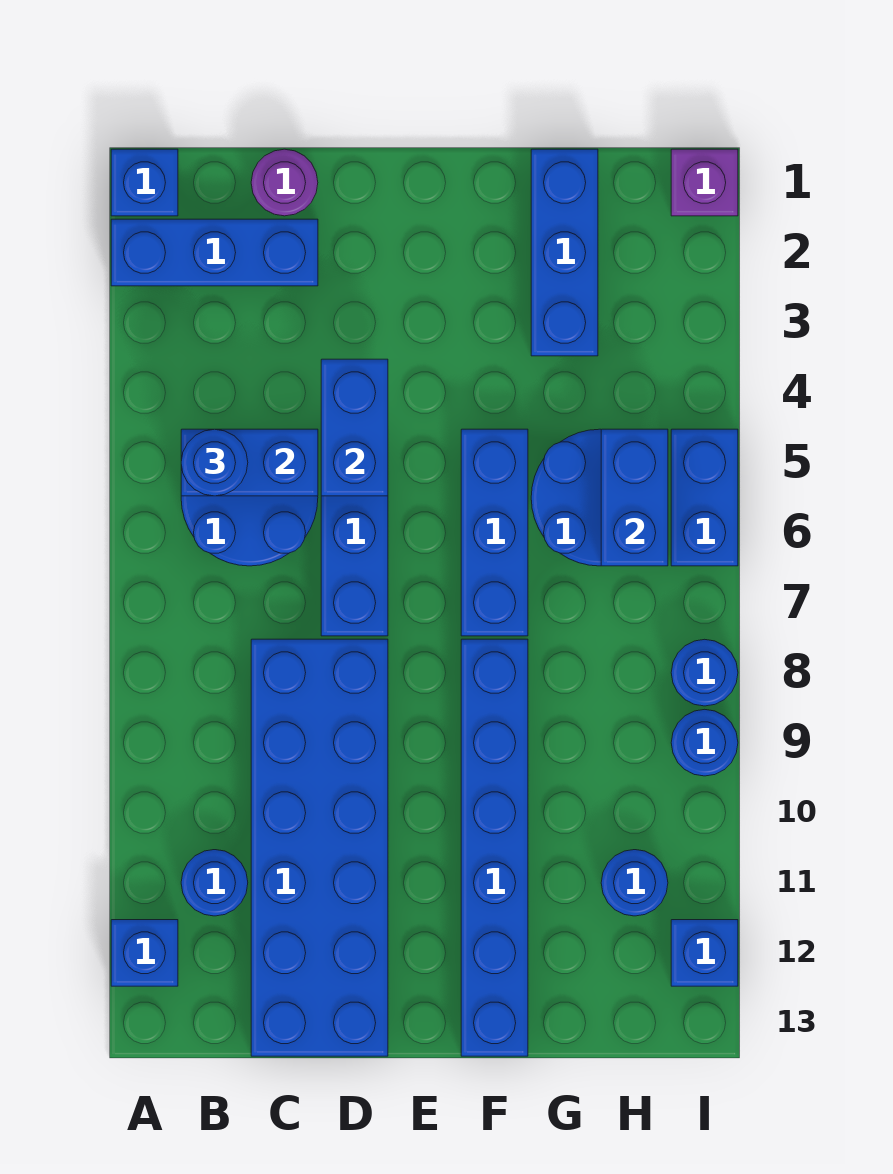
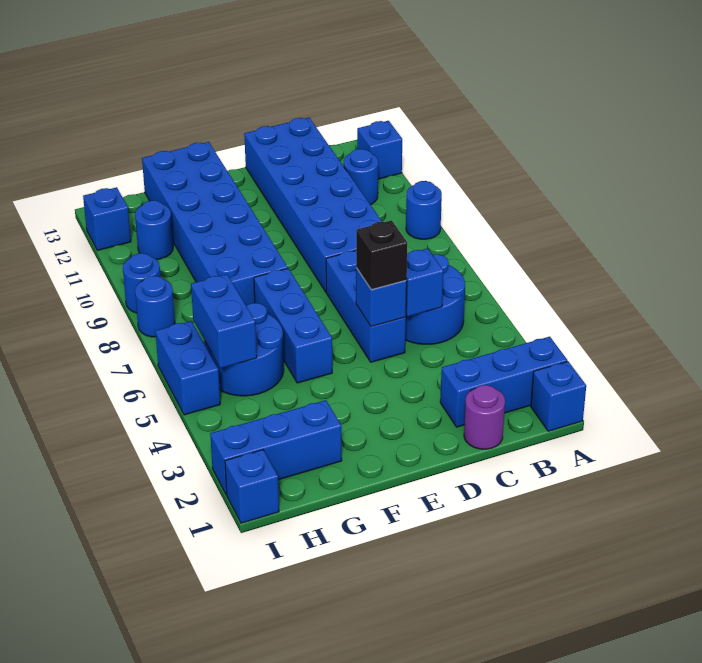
blue brick B5:C5 level 2 -> blue brick C5 level 2
blue round brick B5 level 3 -> blue round brick A9 level 1
blue brick D4:D5 level 2 -> blue brick D5 level 2
none -> black brick D5 level 3
blue brick F8:F13 level 1 -> blue brick F8:G13 level 1
blue brick G1:G3 level 1 -> blue brick G2:I2 level 1
purple brick I1 level 1 -> blue brick I1 level 1

